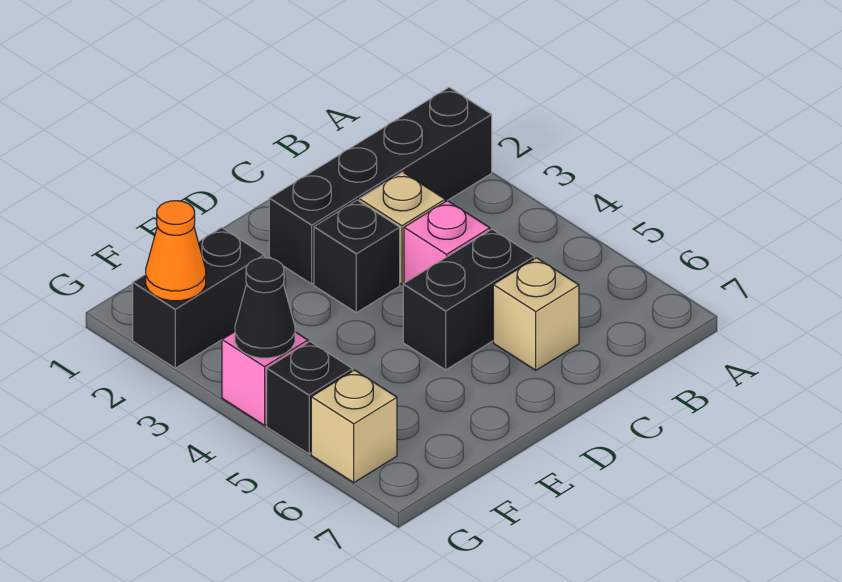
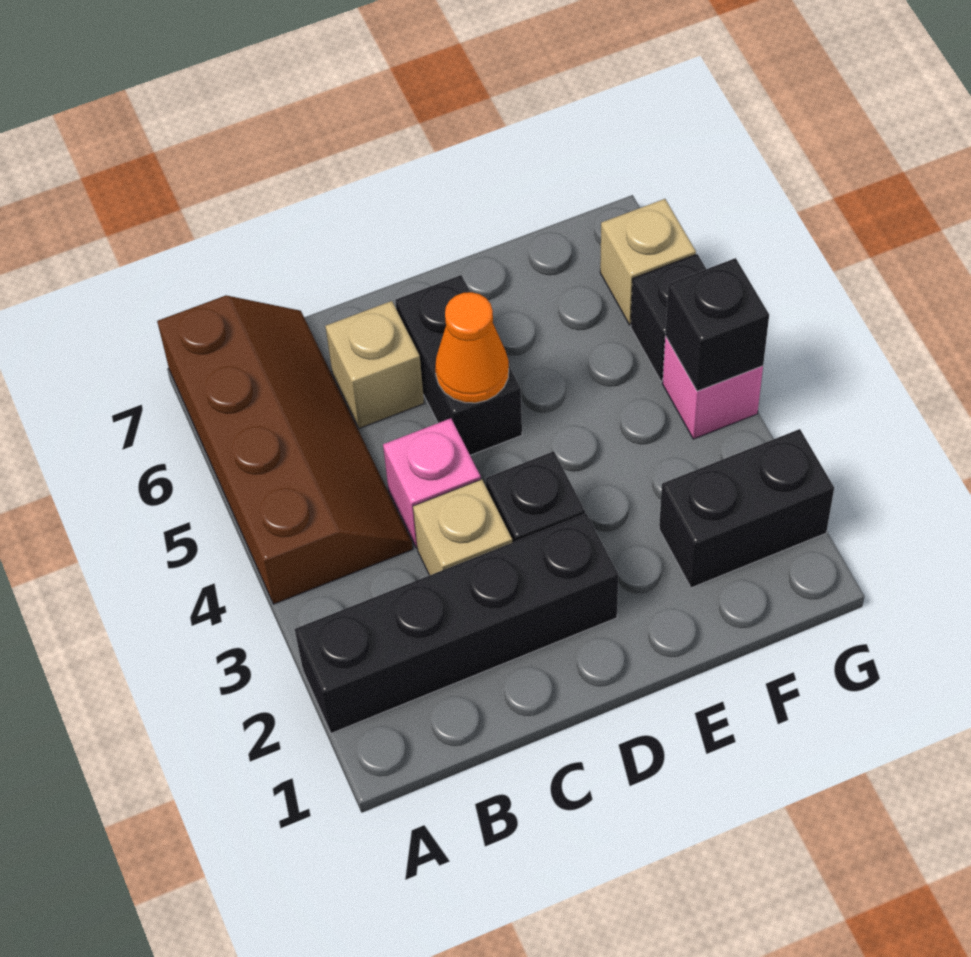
none -> brown slope A4:B7 level 1 top A
black brick C5:D5 level 1 -> black brick D5:D6 level 1
orange cone G2 level 2 -> orange cone D5 level 2
black cone G4 level 2 -> black brick G4 level 2

